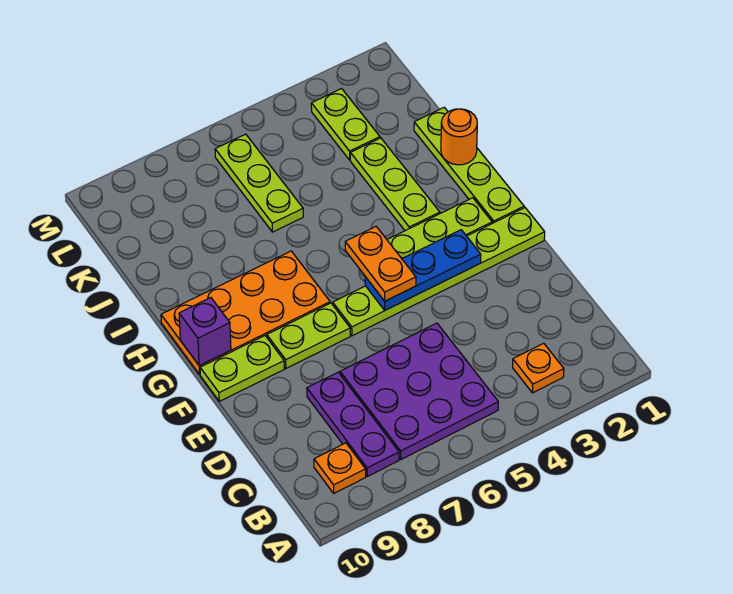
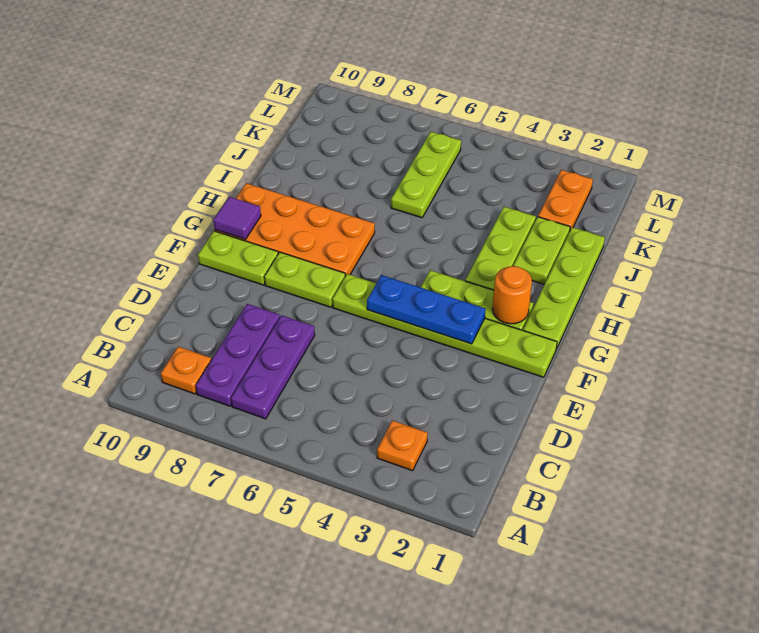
purple plate B5:D7 level 1 -> purple plate B7:D7 level 1
orange plate F5:G5 level 3 -> orange plate K2:L2 level 1
purple brick G10 level 2 -> purple tile G10 level 2
orange round brick I1 level 2 -> orange round brick G2 level 2
lime plate K3:L3 level 1 -> lime plate I2:J2 level 1

